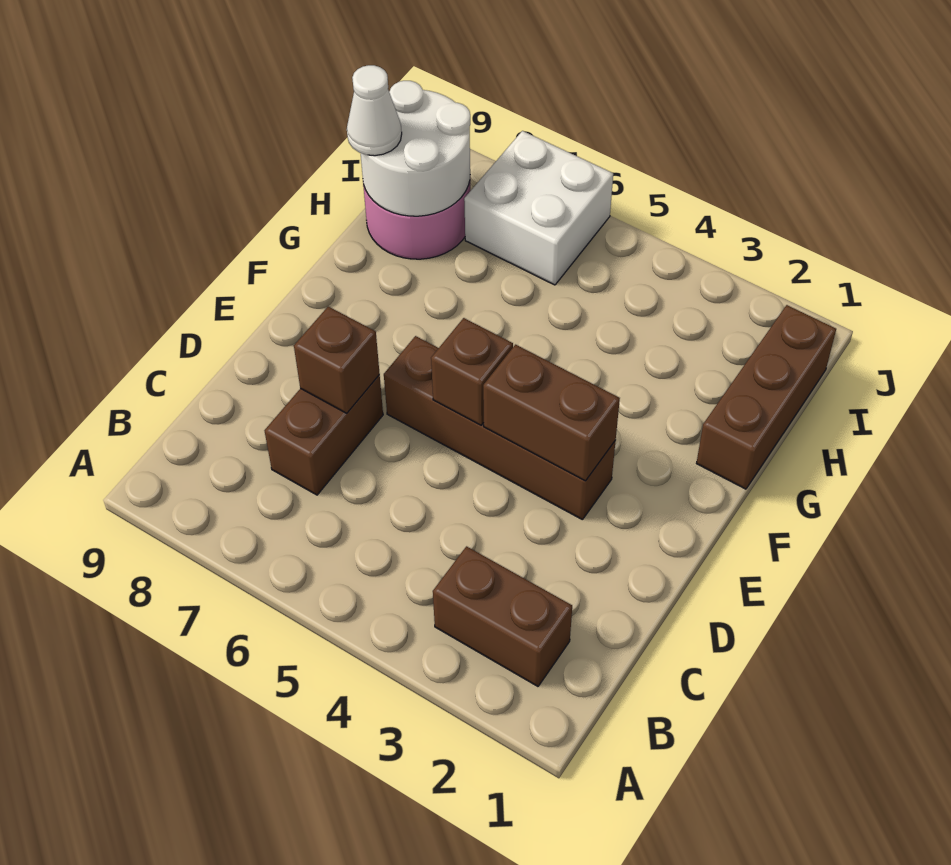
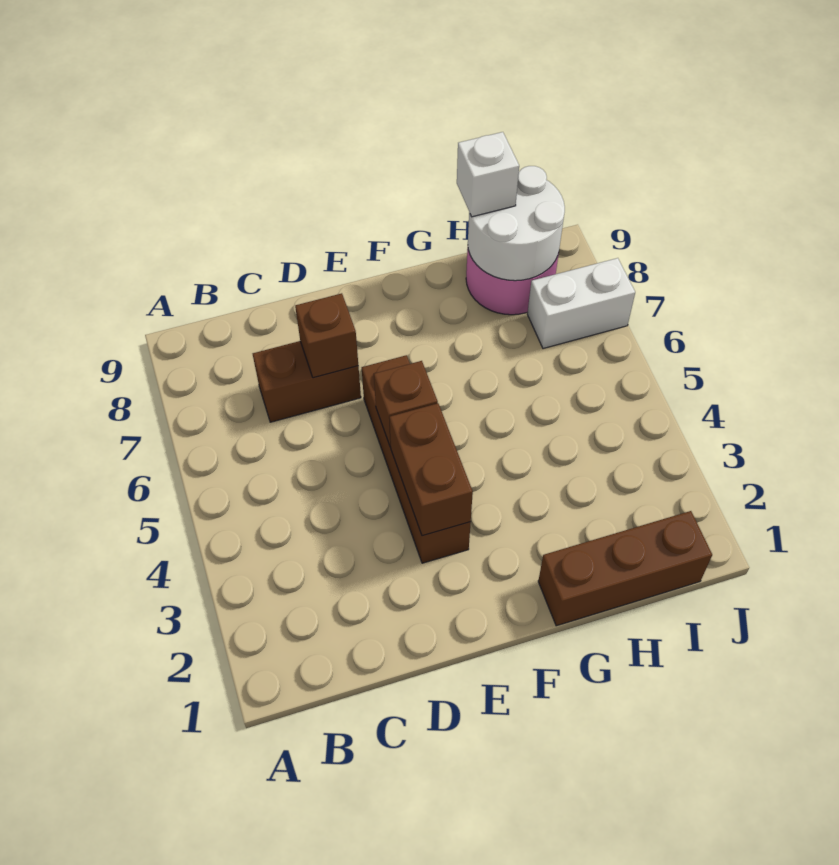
brown brick B2:B3 level 1 -> none
white cone H9 level 3 -> white brick H9 level 3
white brick I6:J7 level 1 -> white brick I7:J7 level 1

